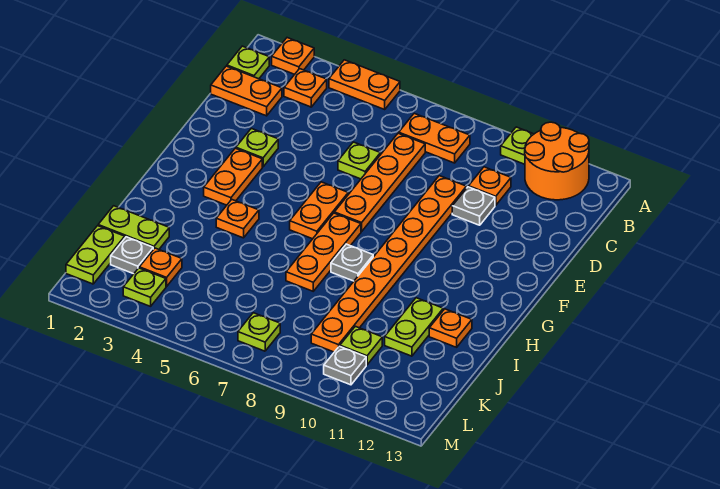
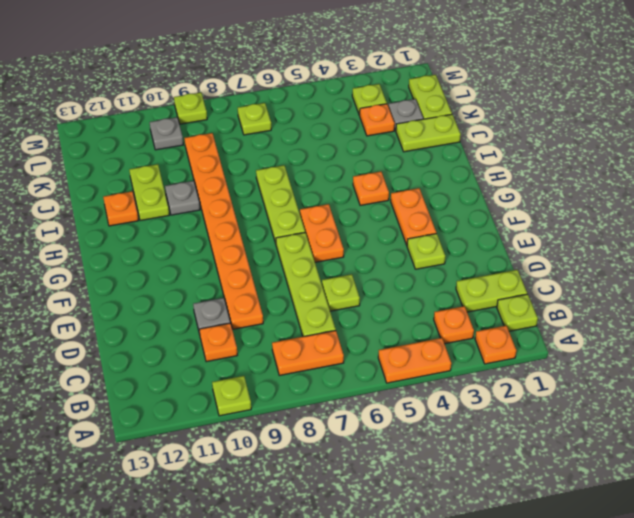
orange round brick A11:B12 level 1 -> none
orange plate C1:C2 level 1 -> lime plate C1:C2 level 1
orange plate C7:F7 level 1 -> lime plate C7:F7 level 1
orange plate G7:I7 level 1 -> lime plate G7:I7 level 1
grey plate H8 level 1 -> grey plate I10 level 1
lime plate K10 level 1 -> lime plate M9 level 1

